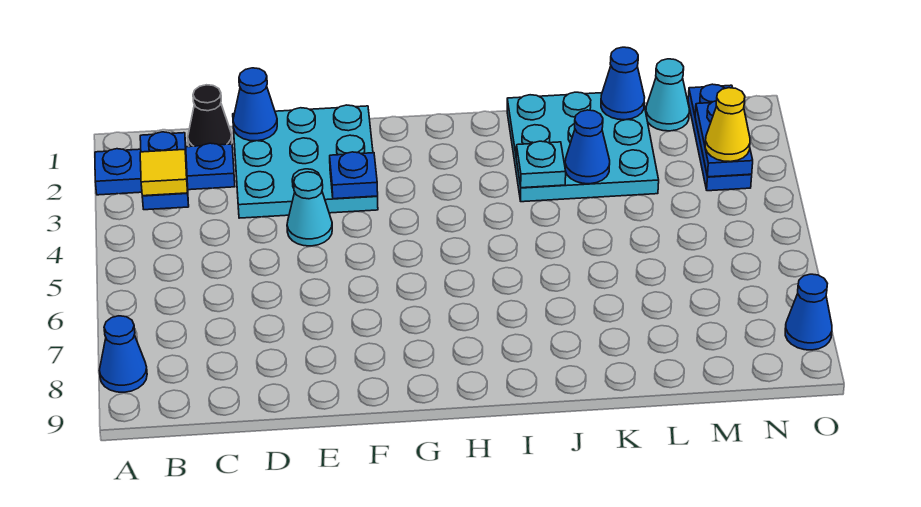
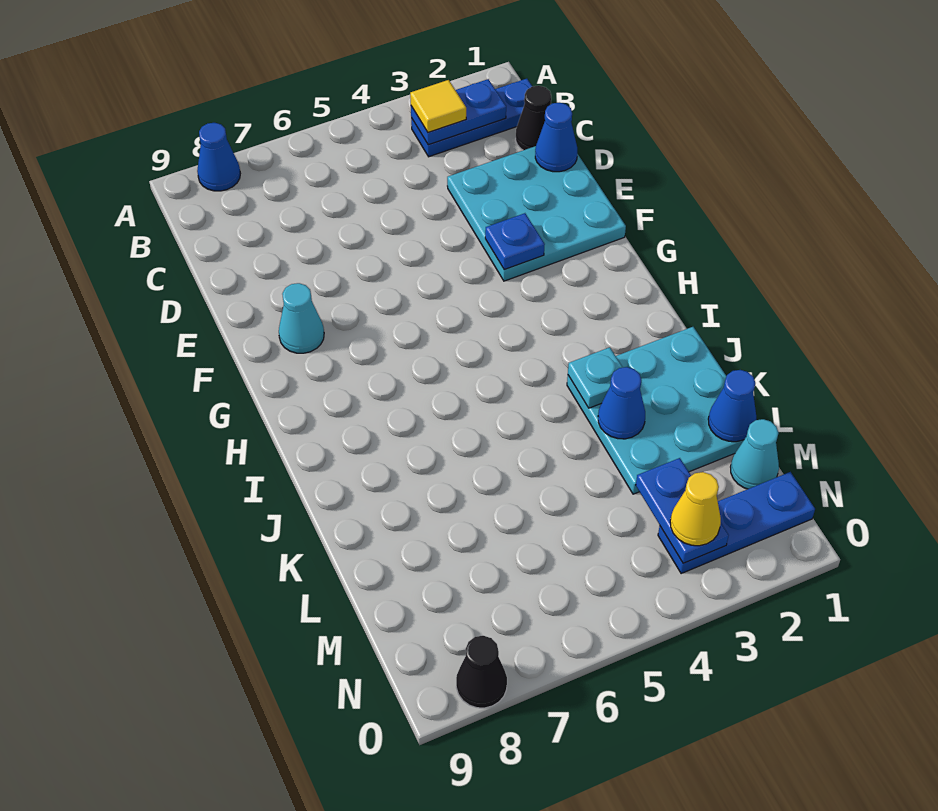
blue plate A2:C2 level 1 -> blue plate B1:B3 level 1
cyan cone E4 level 1 -> cyan cone F8 level 1
blue plate N2:N3 level 2 -> blue plate M3:N3 level 2
blue cone O8 level 1 -> black cone O8 level 1

